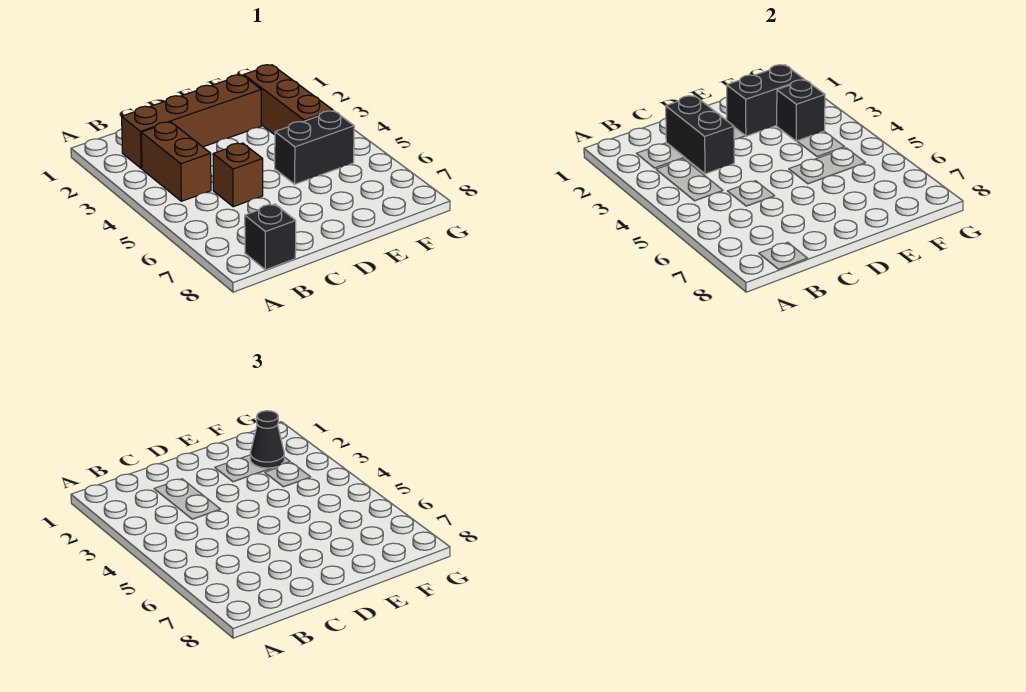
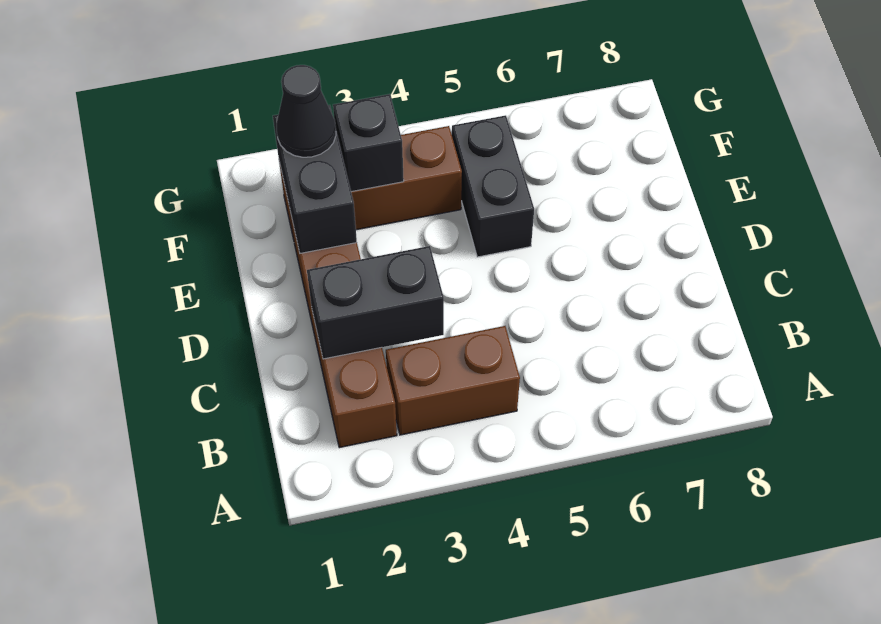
black brick B8 level 1 -> none
brown brick C5 level 1 -> none

